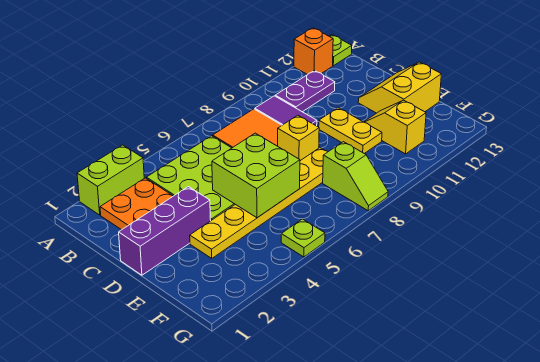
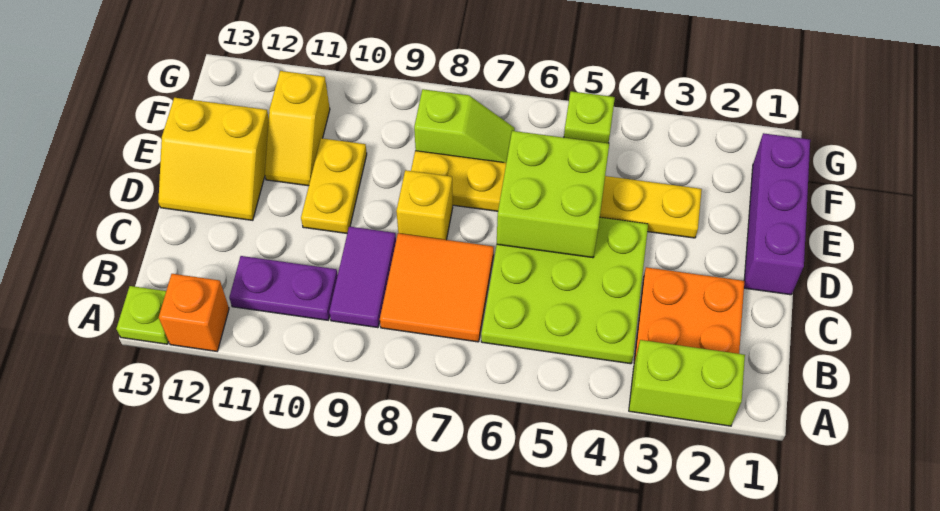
purple brick D1:D3 level 1 -> purple brick D1:F1 level 1
lime slope F8:G8 level 1 top F -> lime slope F7:F8 level 1 top 8

